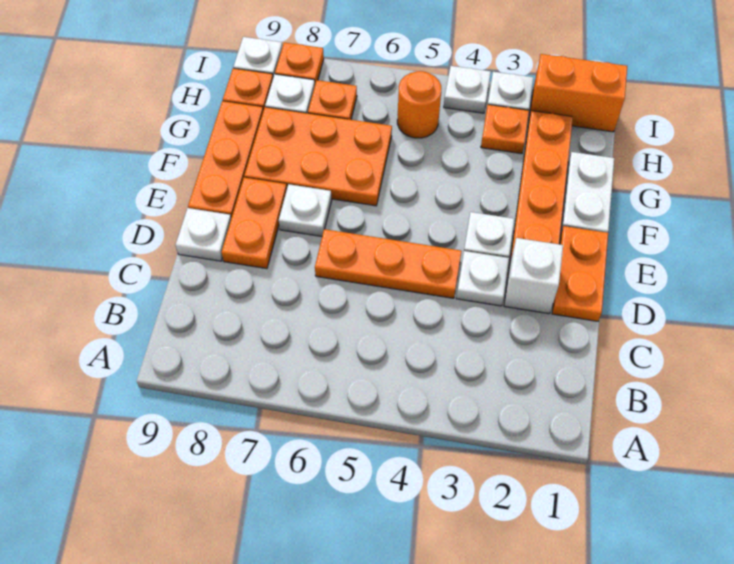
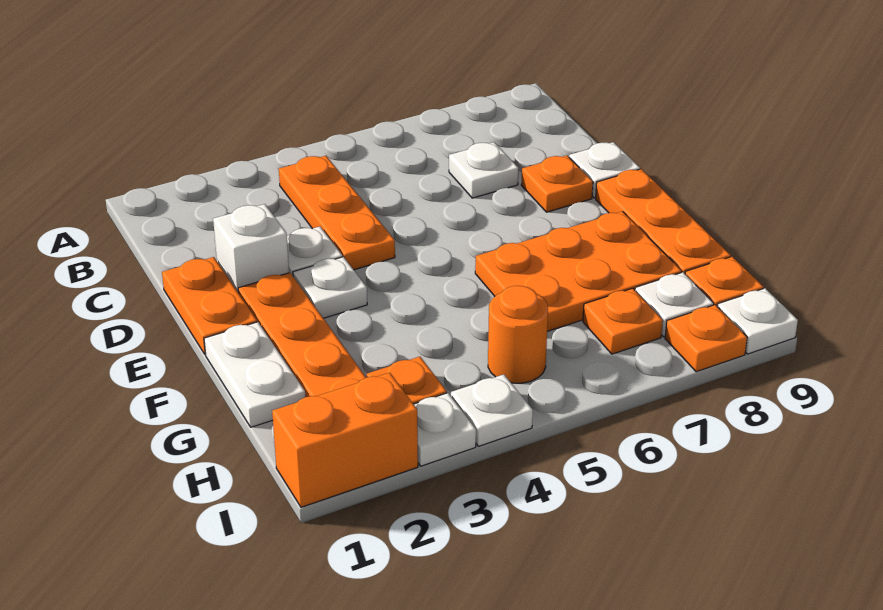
orange plate D4:D6 level 1 -> orange plate B4:D4 level 1
orange plate D8:E8 level 1 -> orange plate D8 level 1
white plate E7 level 1 -> white plate C7 level 1

